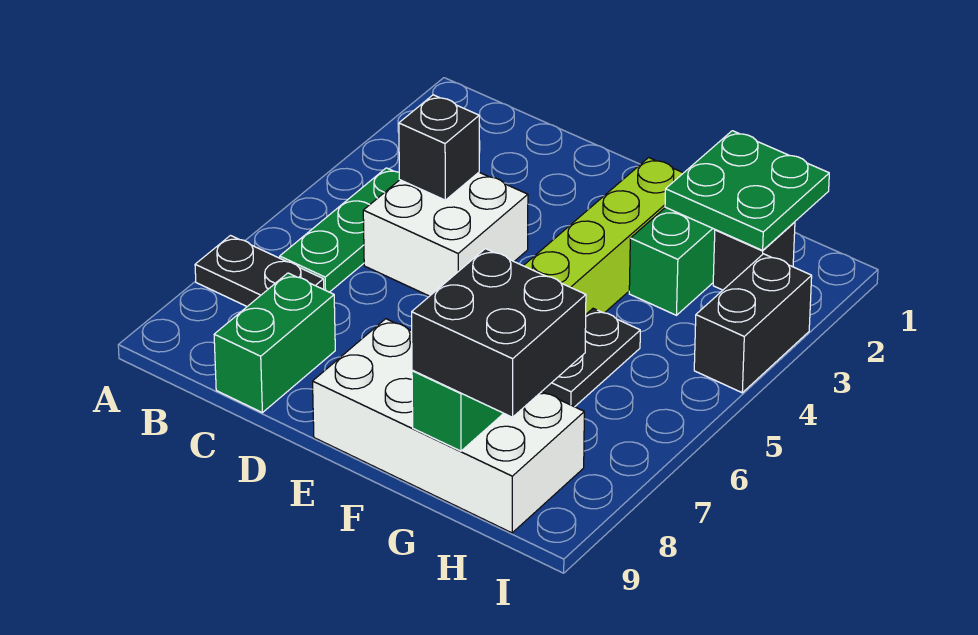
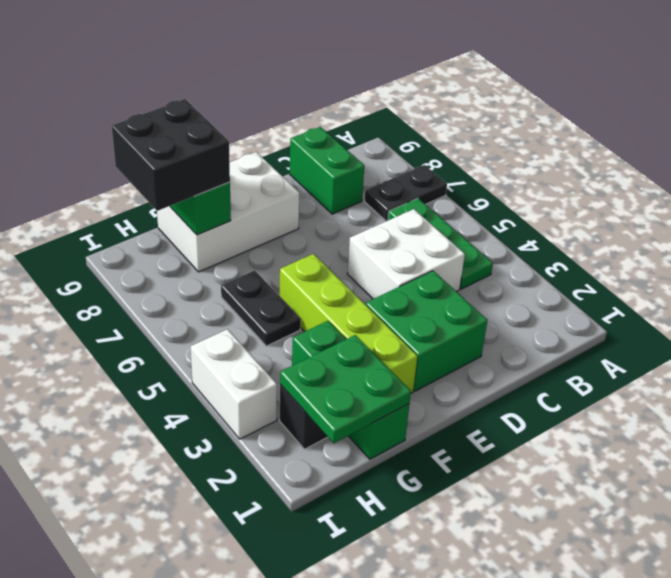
black brick C4 level 2 -> none
none -> green brick D2:E3 level 1
white brick E8:H9 level 1 -> white brick E8:G9 level 1
black brick I3:I4 level 1 -> white brick I3:I4 level 1

